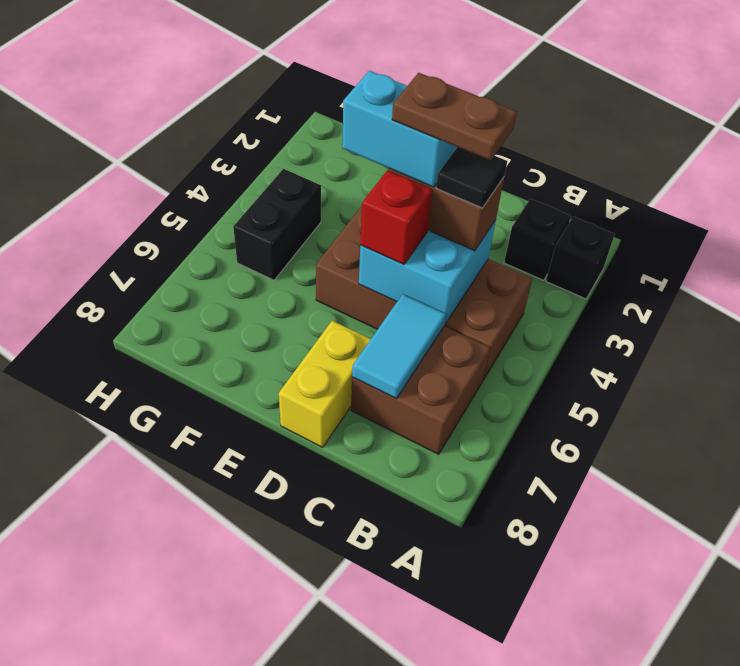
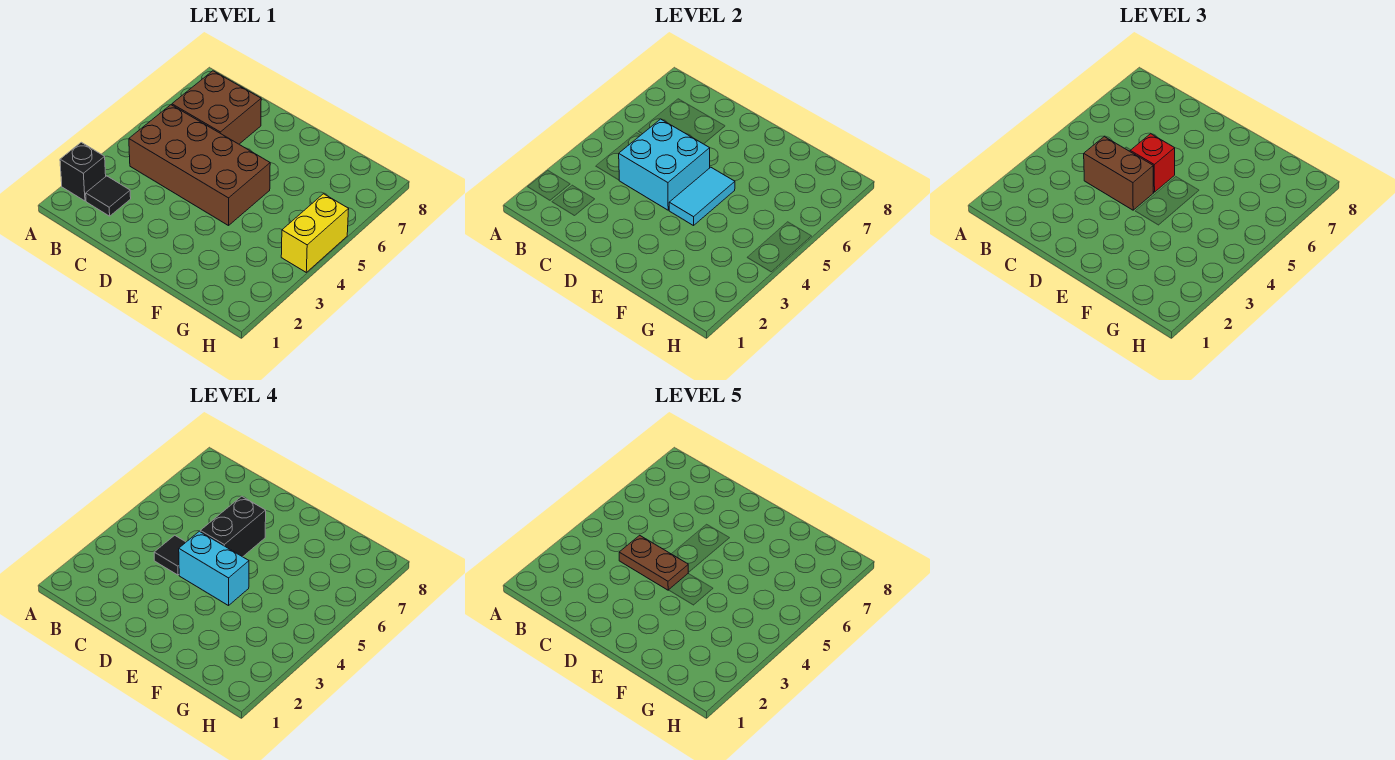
black brick B2 level 1 -> black tile B2 level 1
cyan tile C6:C7 level 2 -> cyan tile E4:E5 level 2
yellow brick D7:D8 level 1 -> yellow brick H4:H5 level 1
black brick G4:G5 level 1 -> black brick D5:D6 level 4

